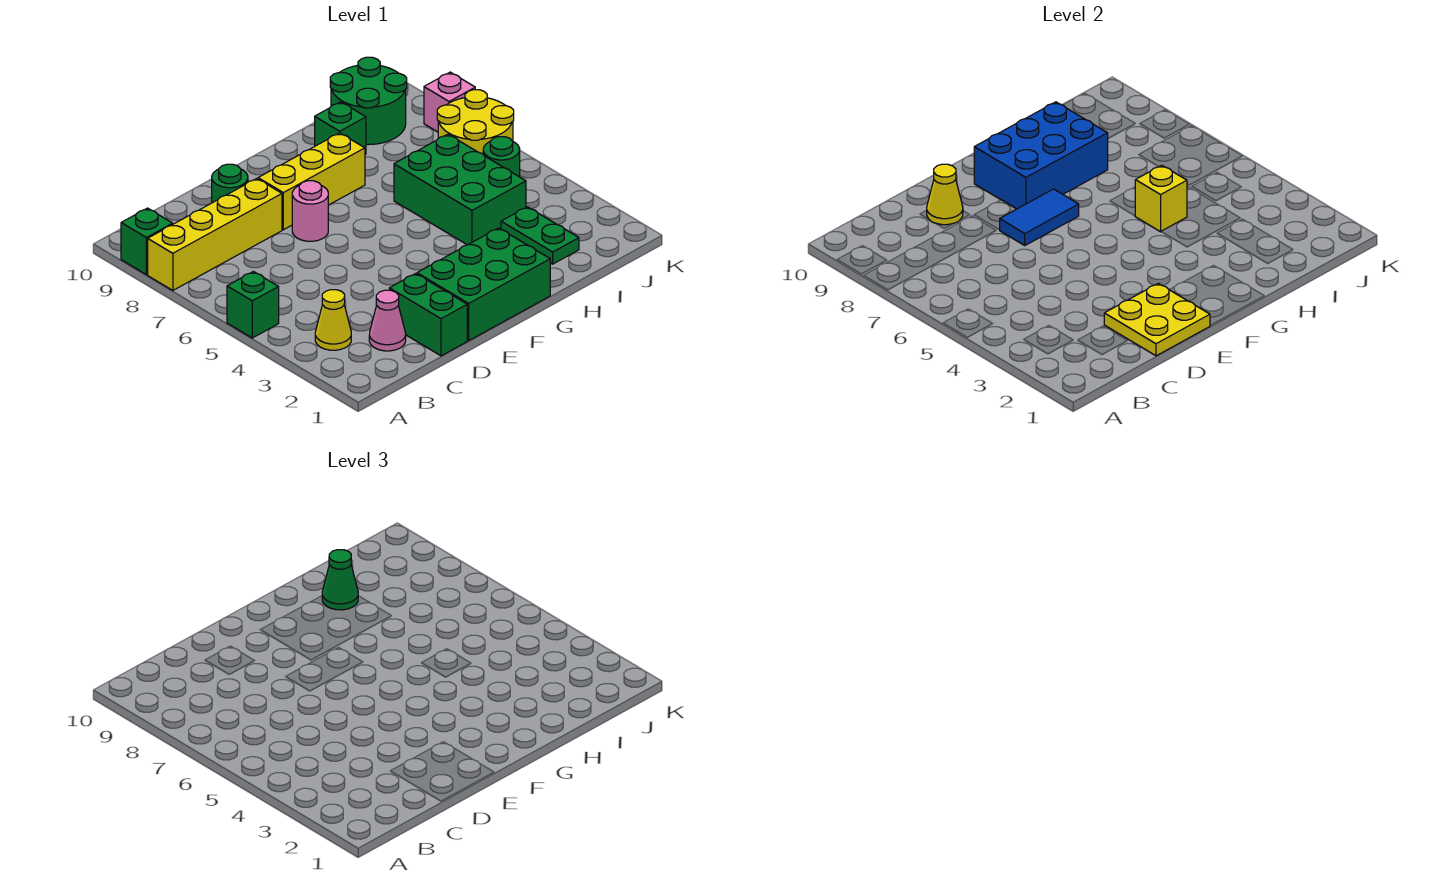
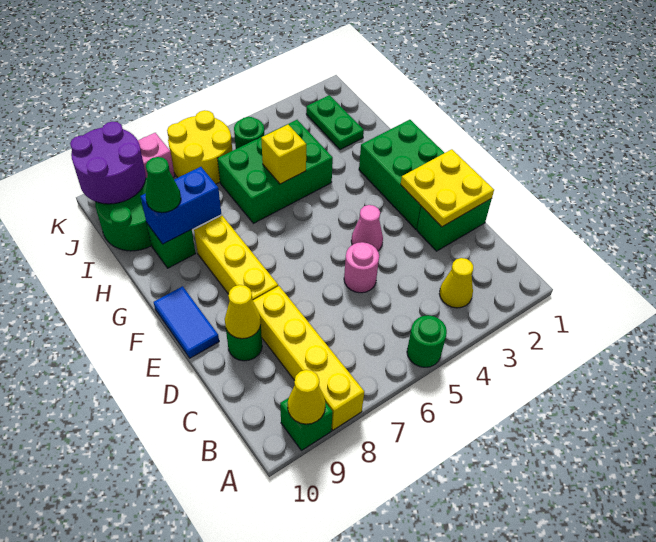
green brick A5 level 1 -> green round brick A5 level 1
none -> yellow cone A9 level 2
pink cone C2 level 1 -> pink cone E4 level 1
pink round brick E7 level 1 -> pink round brick D5 level 1
blue tile E7:F7 level 2 -> blue tile E10:F10 level 1
blue brick F8:H9 level 2 -> blue brick H8:H9 level 2
green plate I2:I3 level 1 -> green plate I2:J2 level 1
none -> purple round brick J9:K10 level 2

